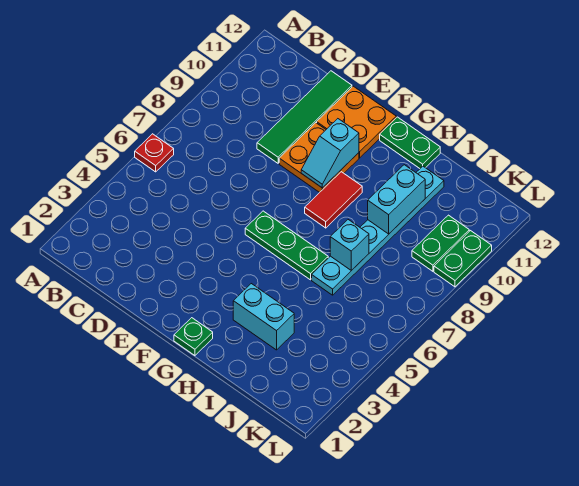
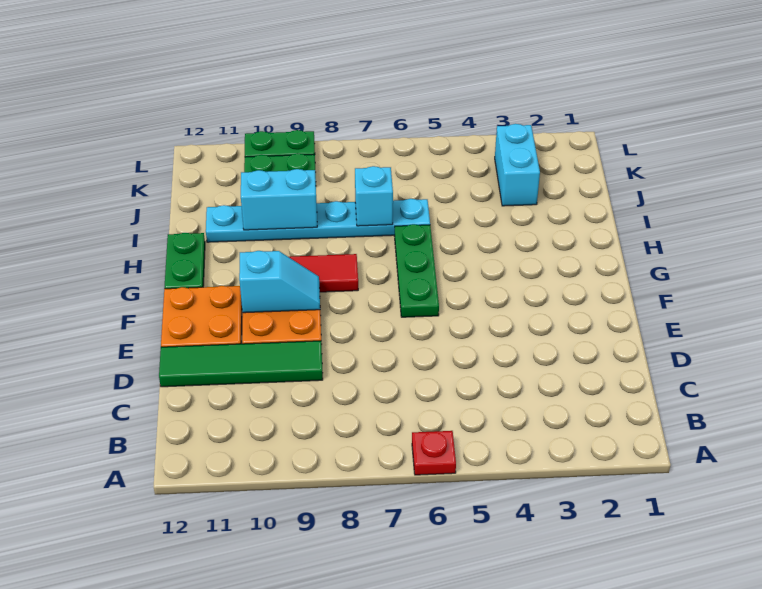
green plate G1 level 1 -> none
cyan brick H3:I3 level 1 -> cyan brick J3:K3 level 1

